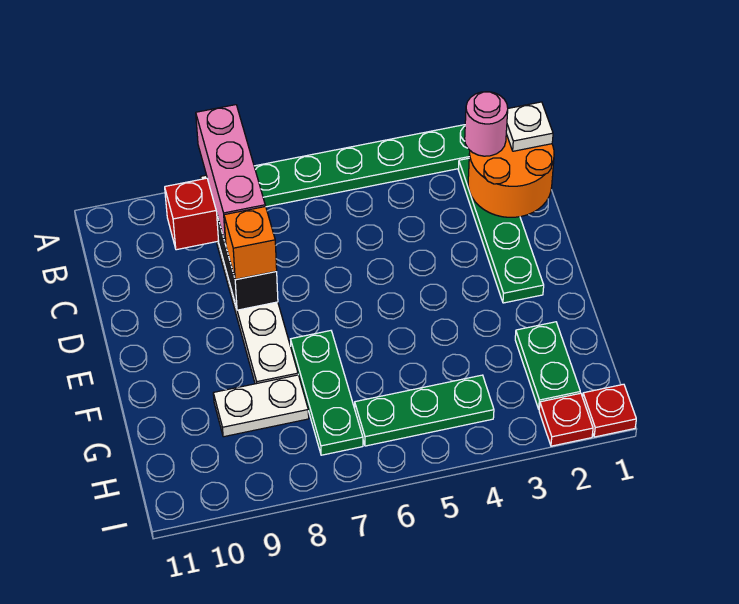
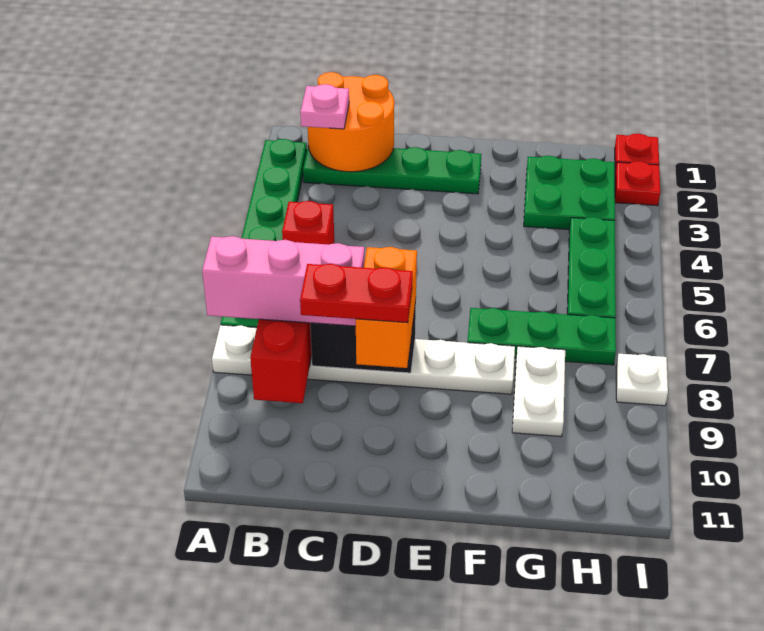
white plate B1 level 3 -> white plate I8 level 1
pink round brick B2 level 3 -> pink plate B2 level 3
none -> red brick B5 level 1
none -> red plate C9:D9 level 4
orange brick D8 level 3 -> orange brick D8:D9 level 3
green plate G2:H2 level 1 -> green plate G2:H3 level 1

